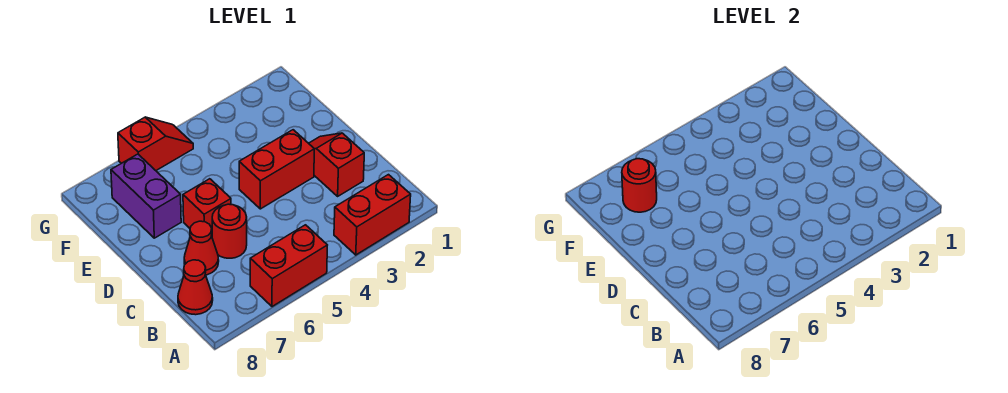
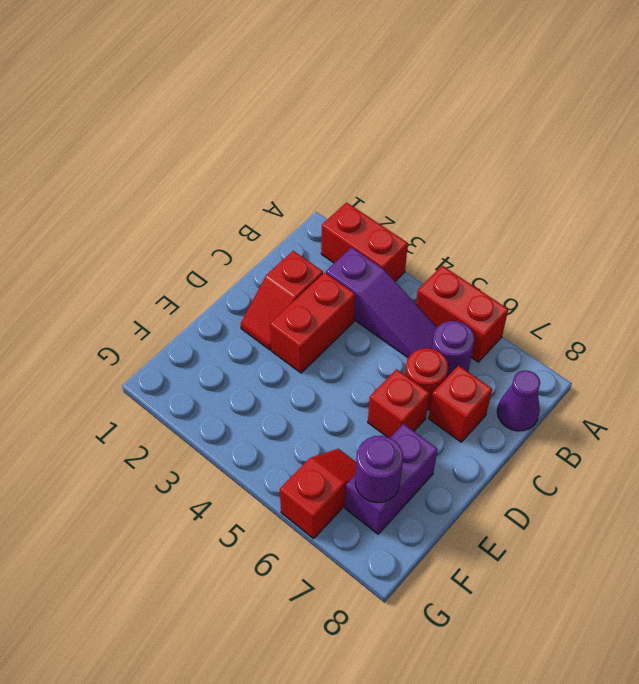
none -> purple slope B3:B5 level 1 top 3
none -> purple round brick B6 level 1
red cone B8 level 1 -> purple cone B8 level 1
red cone C7 level 1 -> red brick C7 level 1
red brick D3:D4 level 1 -> red brick C3:D3 level 1
red round brick F7 level 2 -> purple round brick F7 level 2
red slope G5:G6 level 1 top 6 -> red slope F6:G6 level 1 top G

